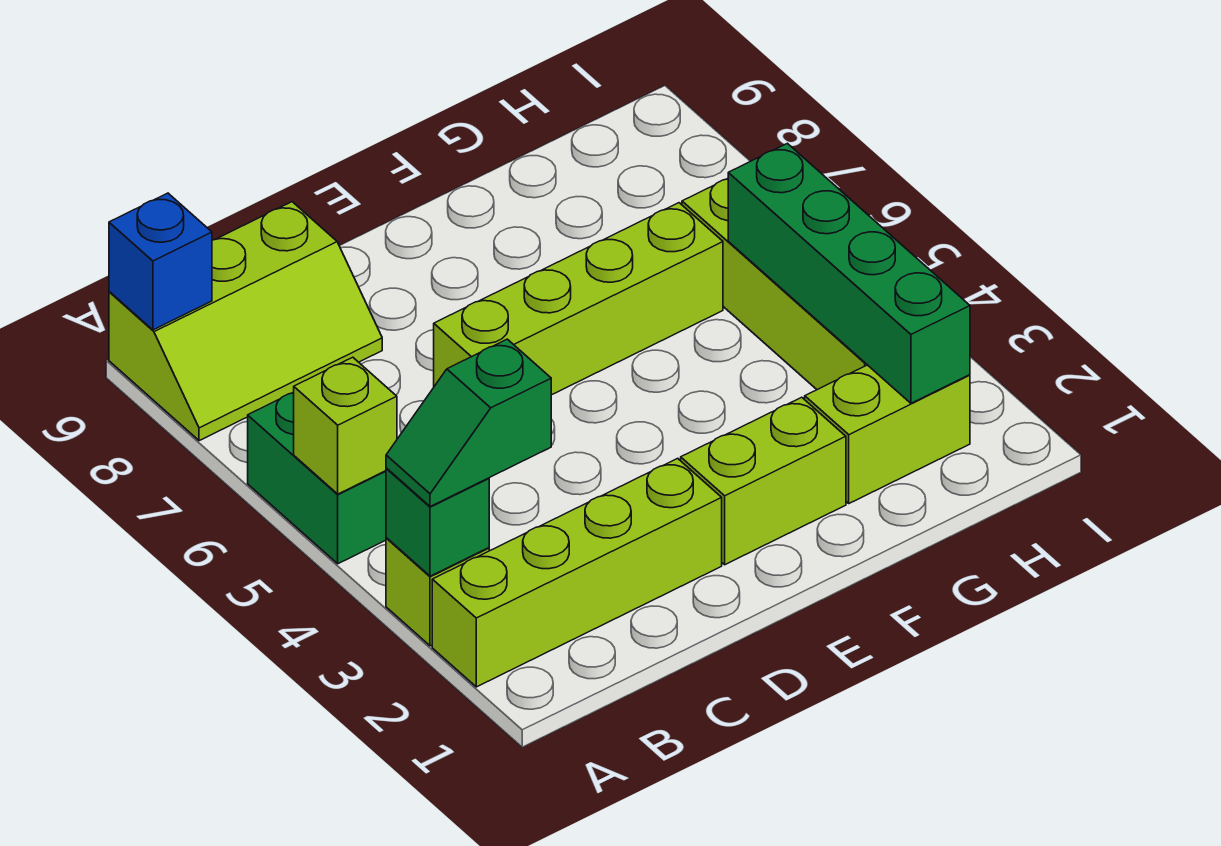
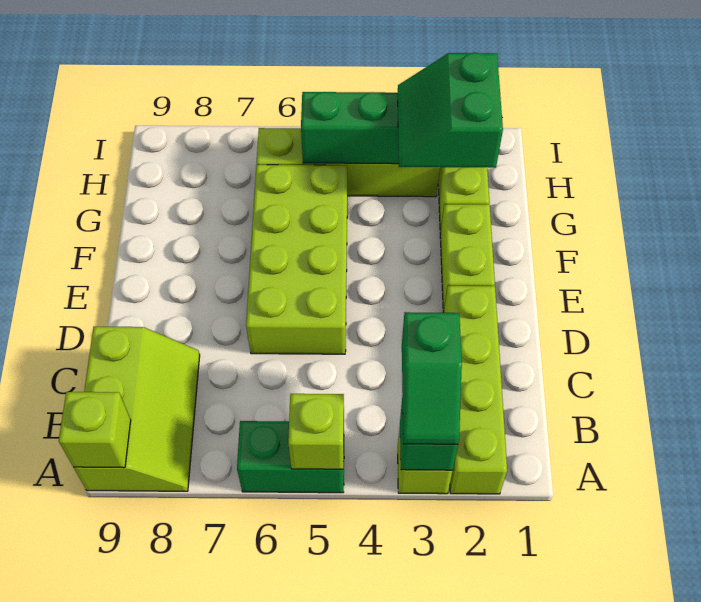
blue brick A9 level 2 -> lime brick A9 level 2
lime brick D6:G6 level 1 -> lime brick D5:G6 level 1
none -> green slope G2:H3 level 3 top 2

